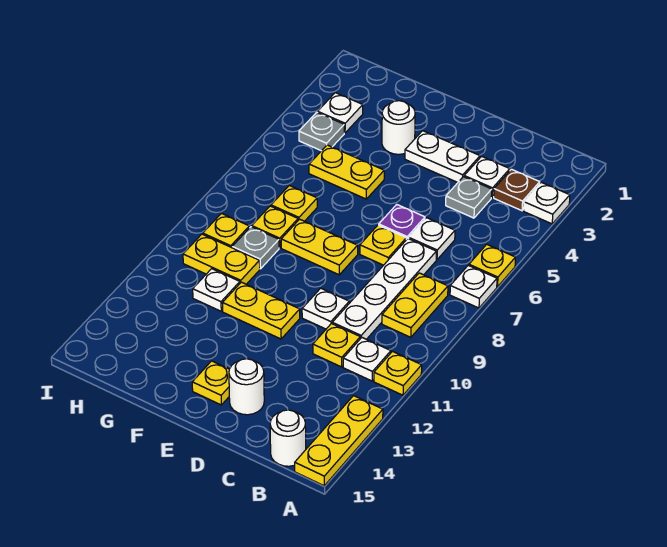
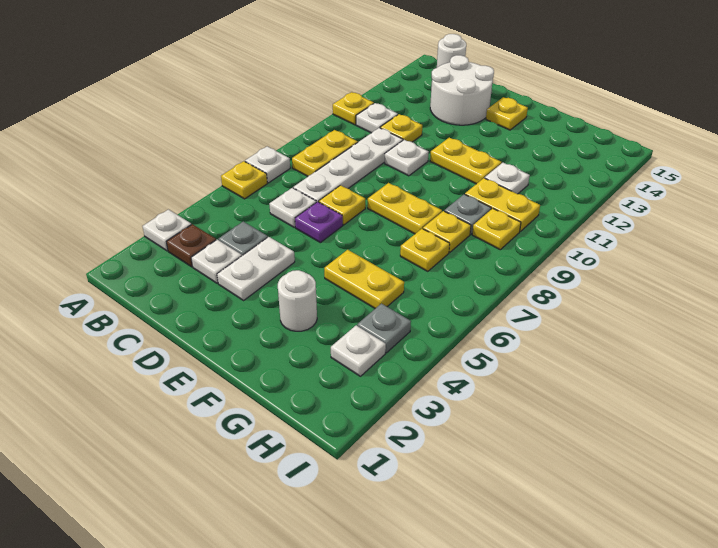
yellow plate A13:A15 level 1 -> none
white plate D3:E3 level 1 -> white plate D3:D4 level 1
white round brick D14 level 1 -> white round brick C13:D14 level 1

